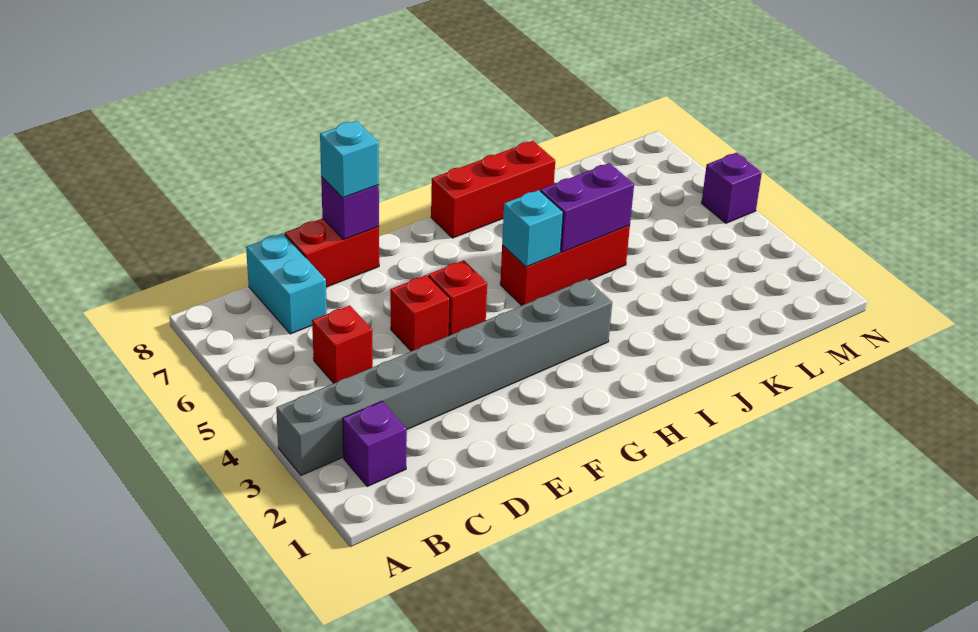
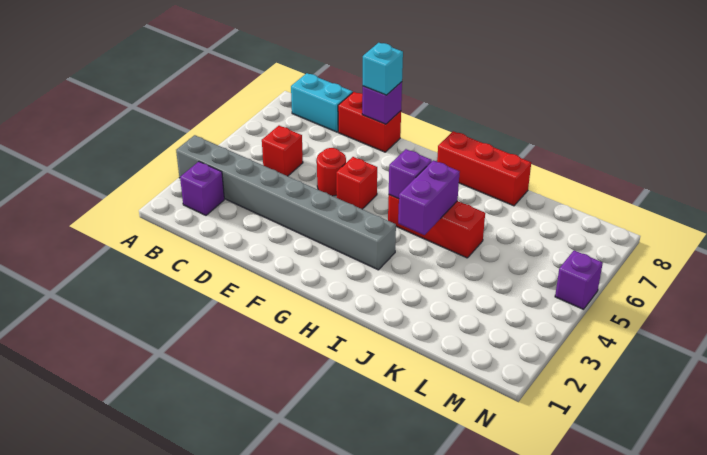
cyan brick C7:C8 level 1 -> cyan brick B8:C8 level 1
red brick E5 level 1 -> red round brick E5 level 1
cyan brick H5 level 2 -> purple brick H5 level 2
purple brick I5:J5 level 2 -> purple brick I4:I5 level 2

